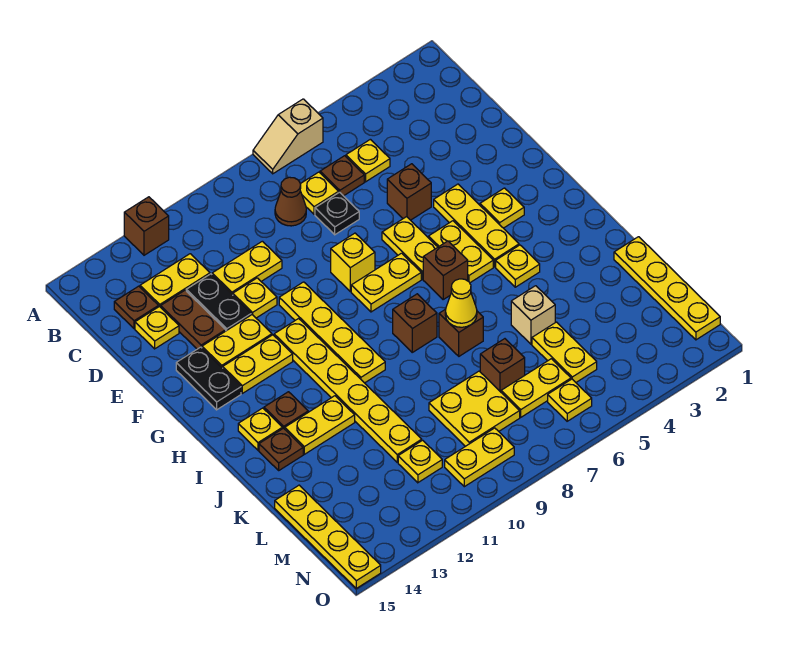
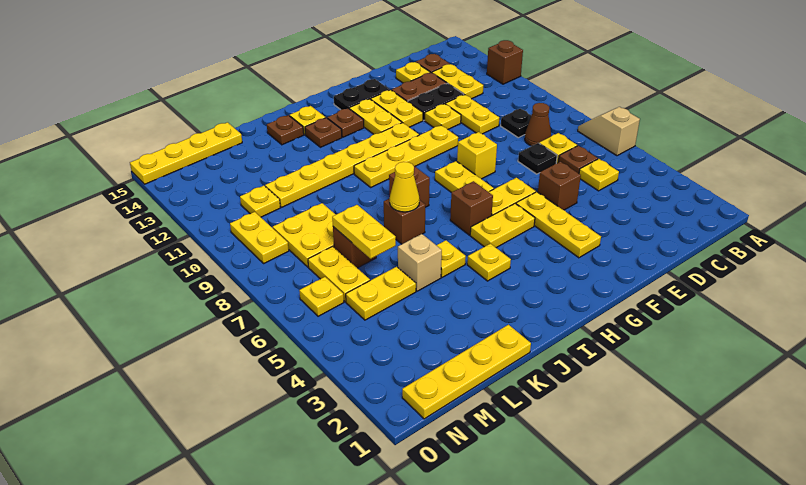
none -> black plate C9 level 1
yellow plate F4:H4 level 1 -> yellow plate F3:F5 level 1
yellow plate G3 level 1 -> yellow plate J5 level 1
none -> brown plate H13 level 1
yellow plate J12:J13 level 1 -> yellow plate L6:L7 level 2

